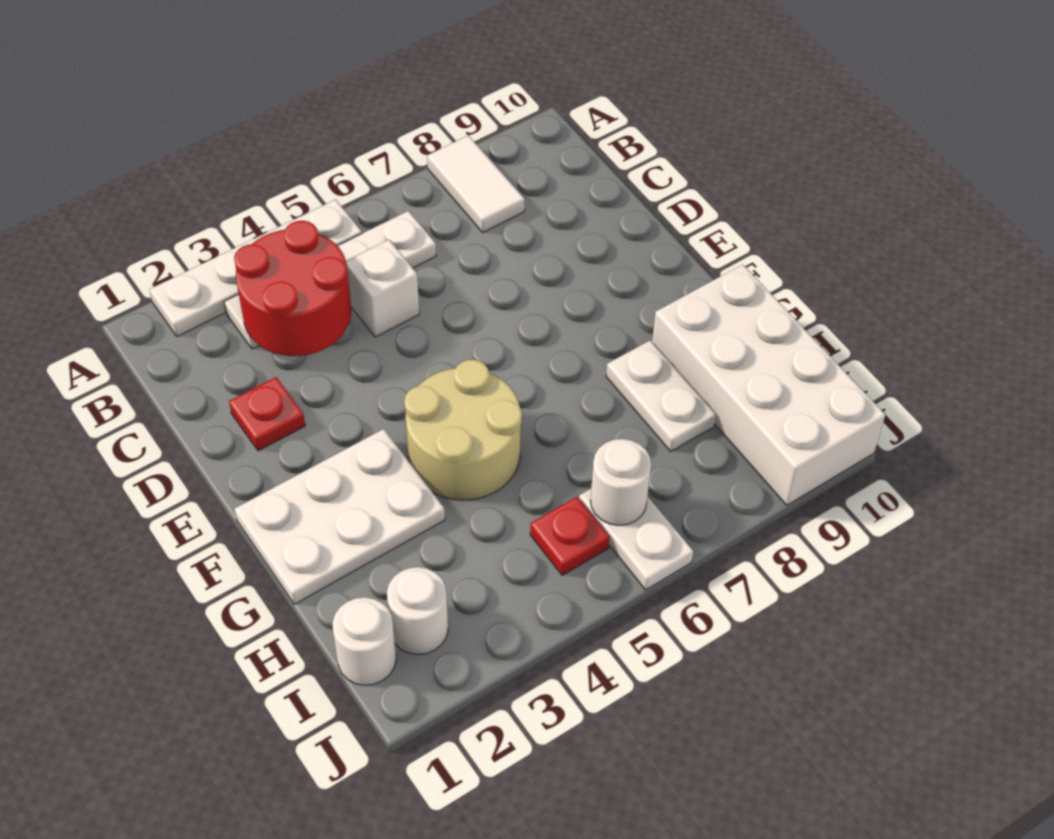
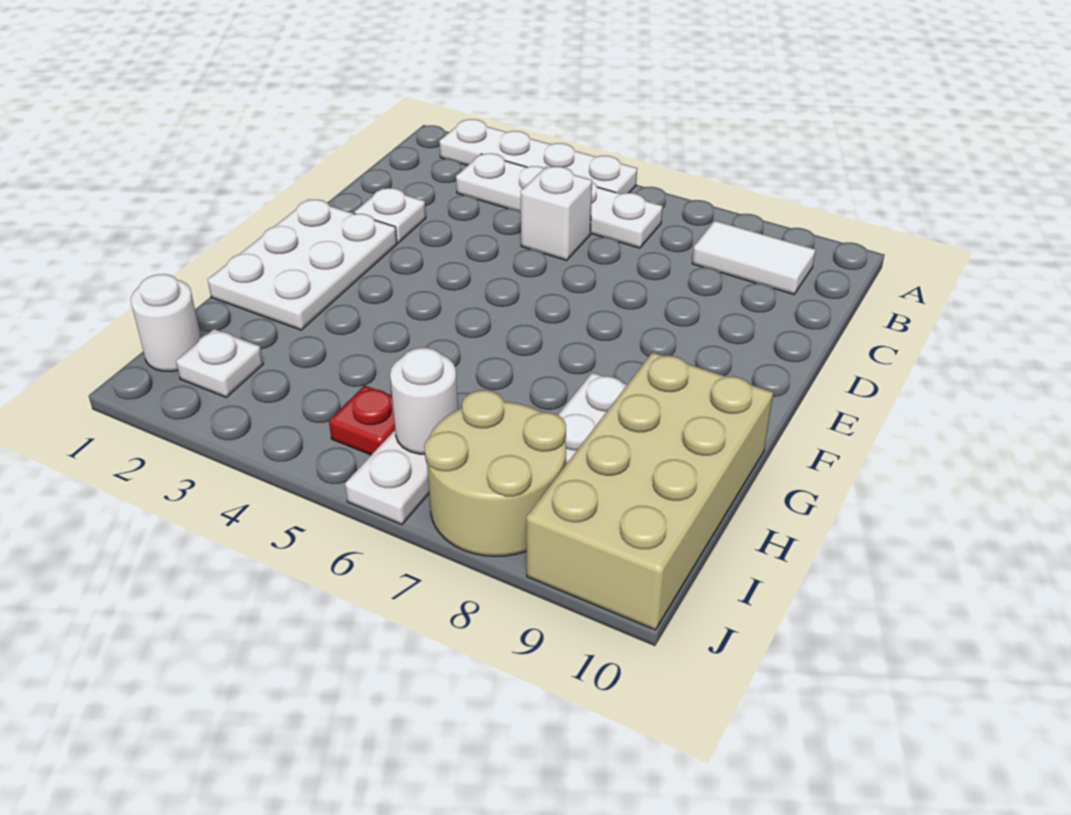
white tile A8:B8 level 1 -> white tile B8:B9 level 1
red round brick B3:C4 level 2 -> none
red plate D2 level 1 -> white plate D2 level 1
white plate F1:G3 level 1 -> white plate E1:G2 level 1
tan round brick F4:G5 level 1 -> tan round brick I7:J8 level 1
white brick G9:J10 level 1 -> tan brick G9:J10 level 1
white round brick I2 level 1 -> white plate I2 level 1

